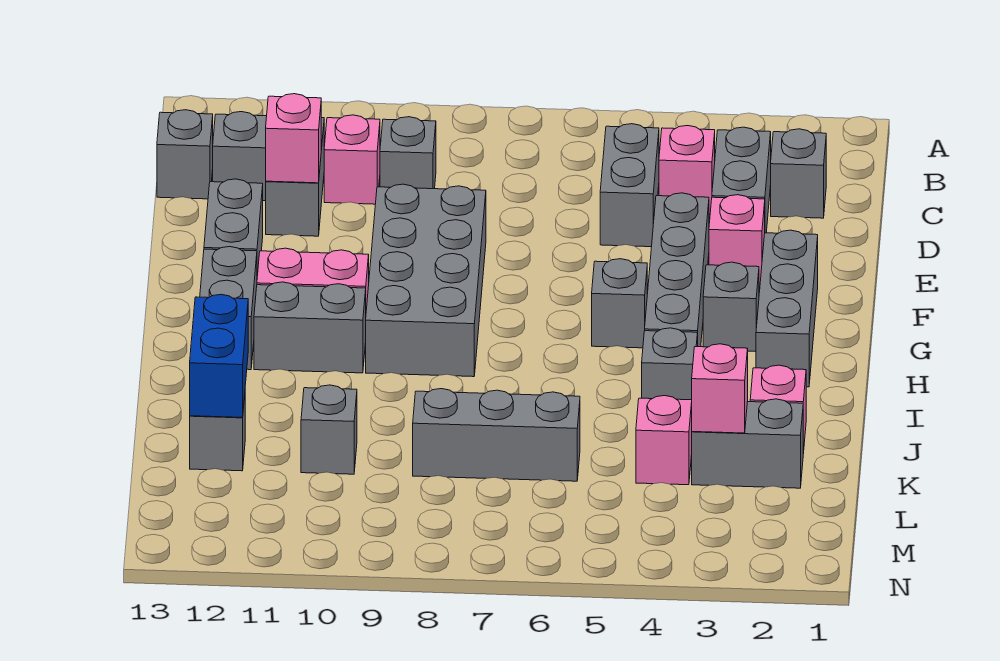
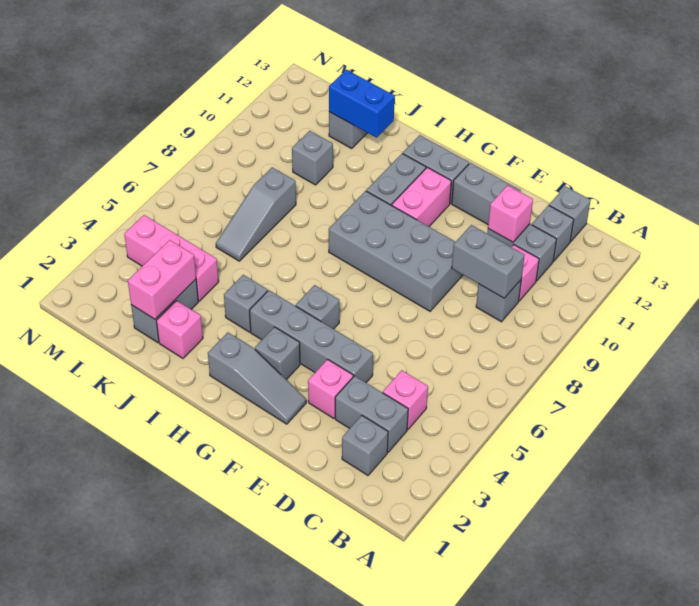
grey brick C5:D5 level 1 -> grey brick C9:D9 level 2
grey brick F2:H2 level 1 -> grey slope F2:H2 level 1 top H
pink brick K3 level 2 -> pink brick K2:K3 level 2
pink brick K4 level 1 -> pink brick K4:M4 level 1
grey brick K6:K8 level 1 -> grey slope K6:K8 level 1 top 8

